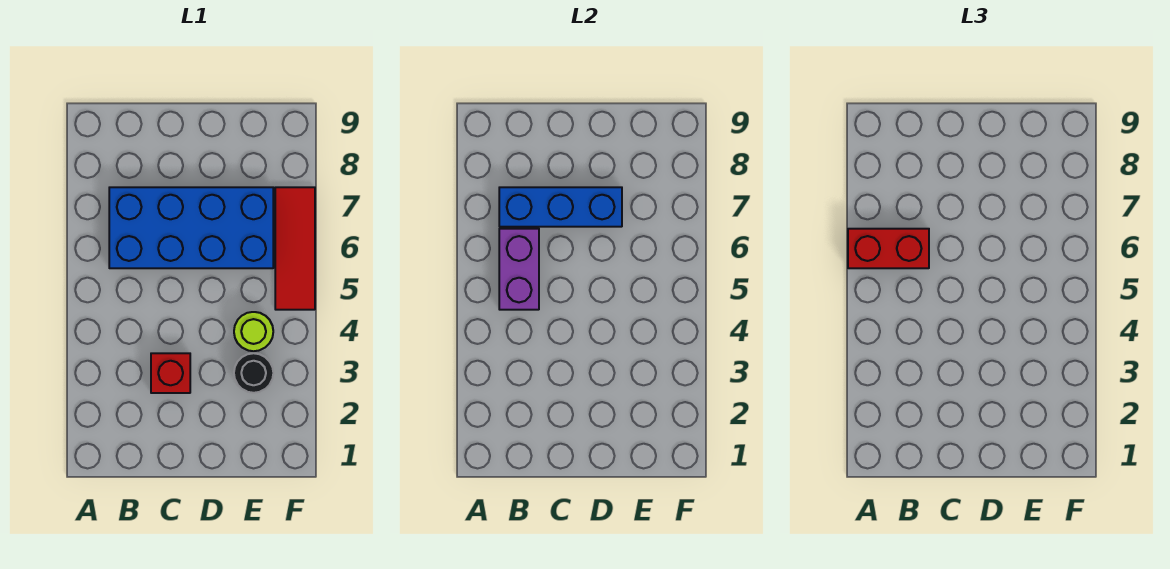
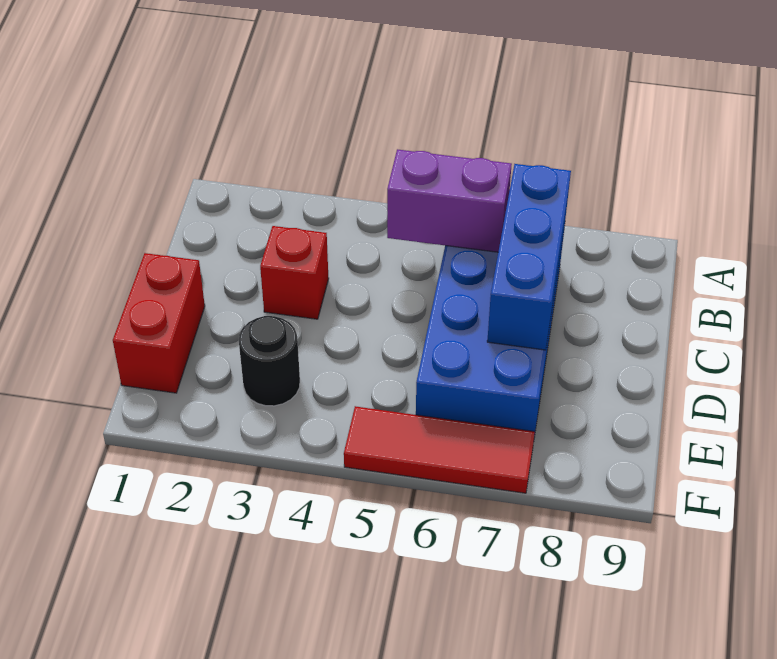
red brick A6:B6 level 3 -> red brick D1:E1 level 1
lime round brick E4 level 1 -> none

